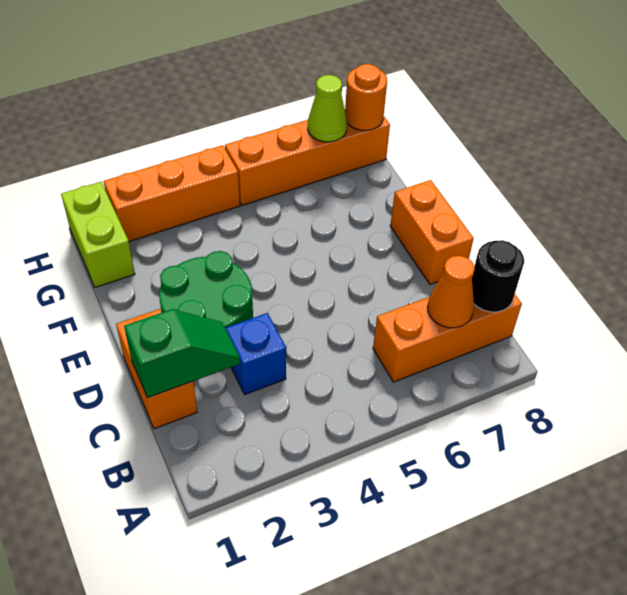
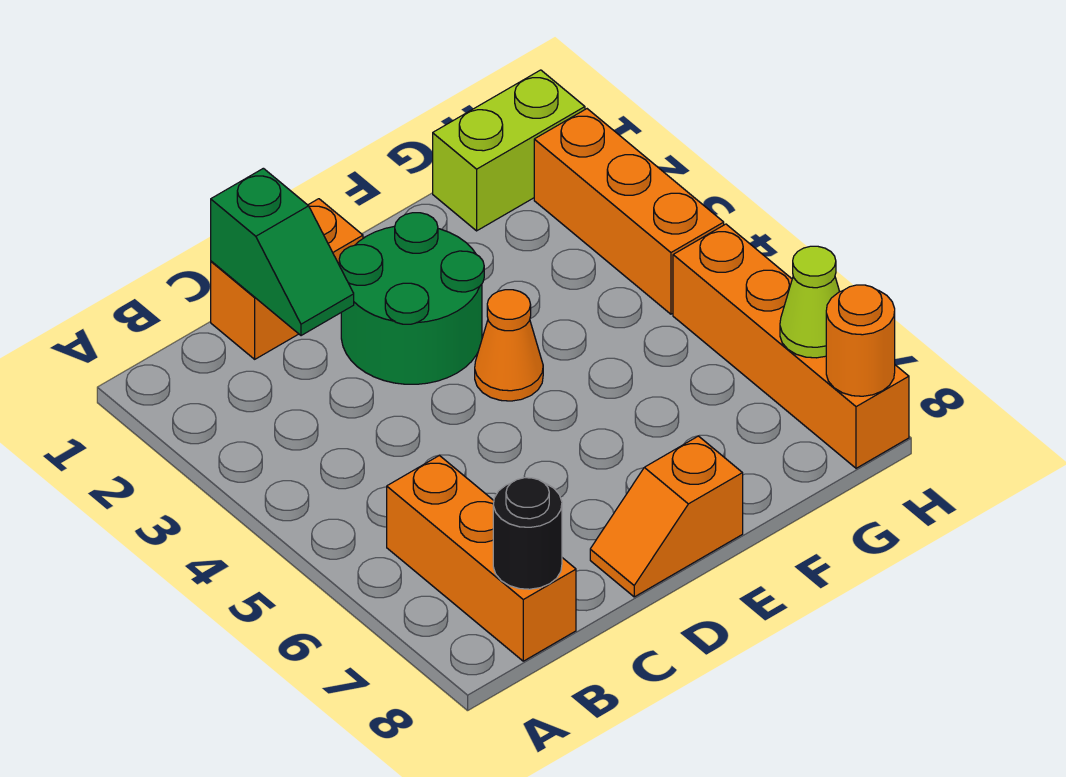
orange cone B7 level 2 -> orange cone E4 level 1
blue brick C3 level 1 -> none
orange brick D8:E8 level 1 -> orange slope D8:E8 level 1 top E

